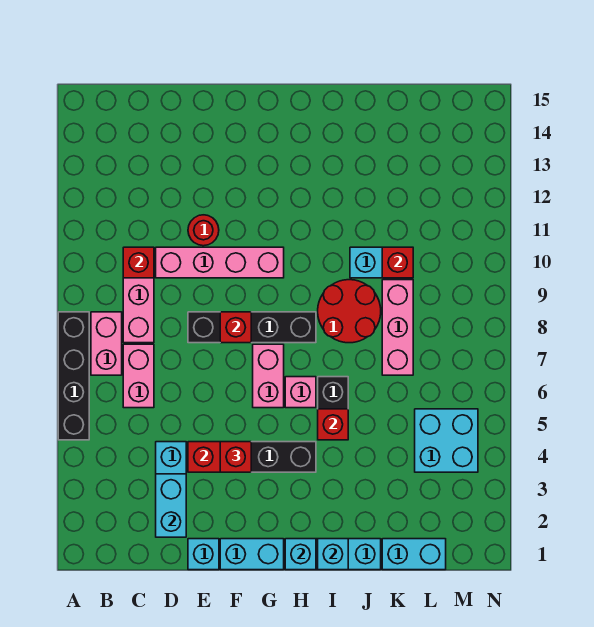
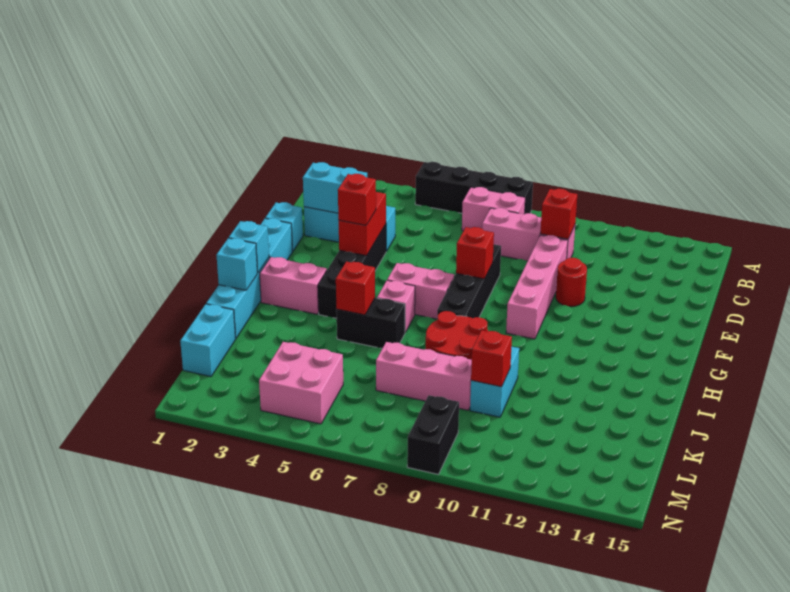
pink brick C6:C7 level 1 -> pink brick H2:H3 level 1
cyan brick L4:M5 level 1 -> pink brick L4:M5 level 1
none -> black brick M9:N9 level 1

